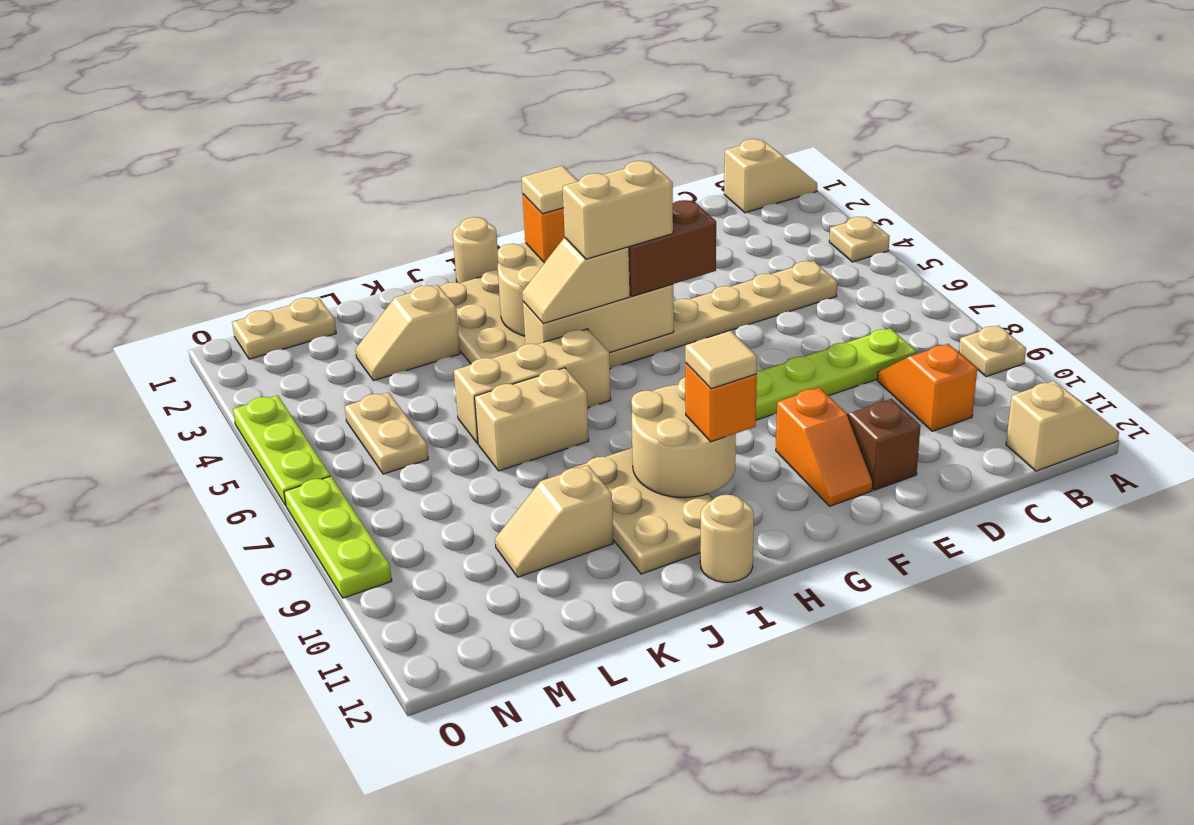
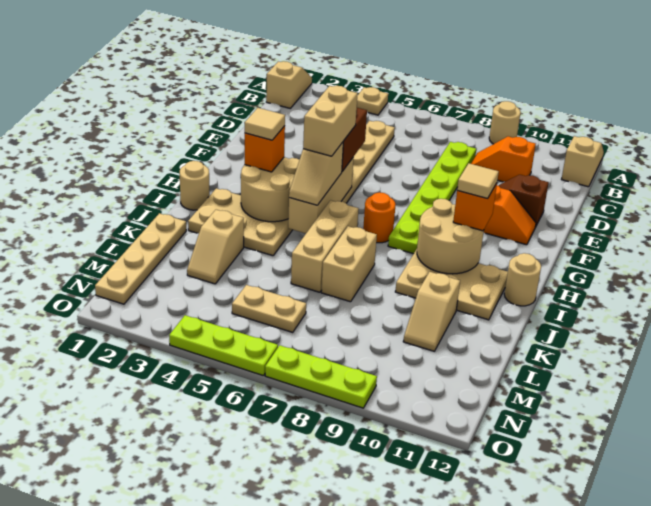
tan plate A9 level 1 -> tan round brick A9 level 1
none -> orange round brick H7 level 1
tan plate M1:N1 level 1 -> tan plate K1:N1 level 1

